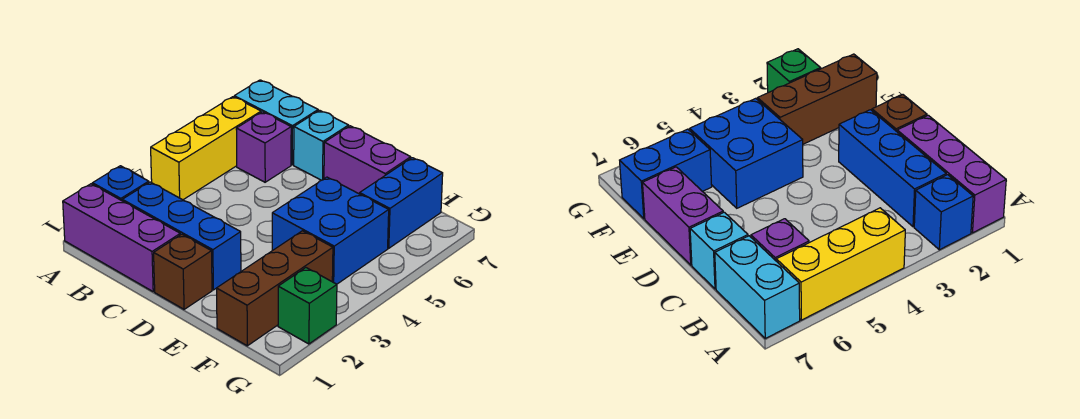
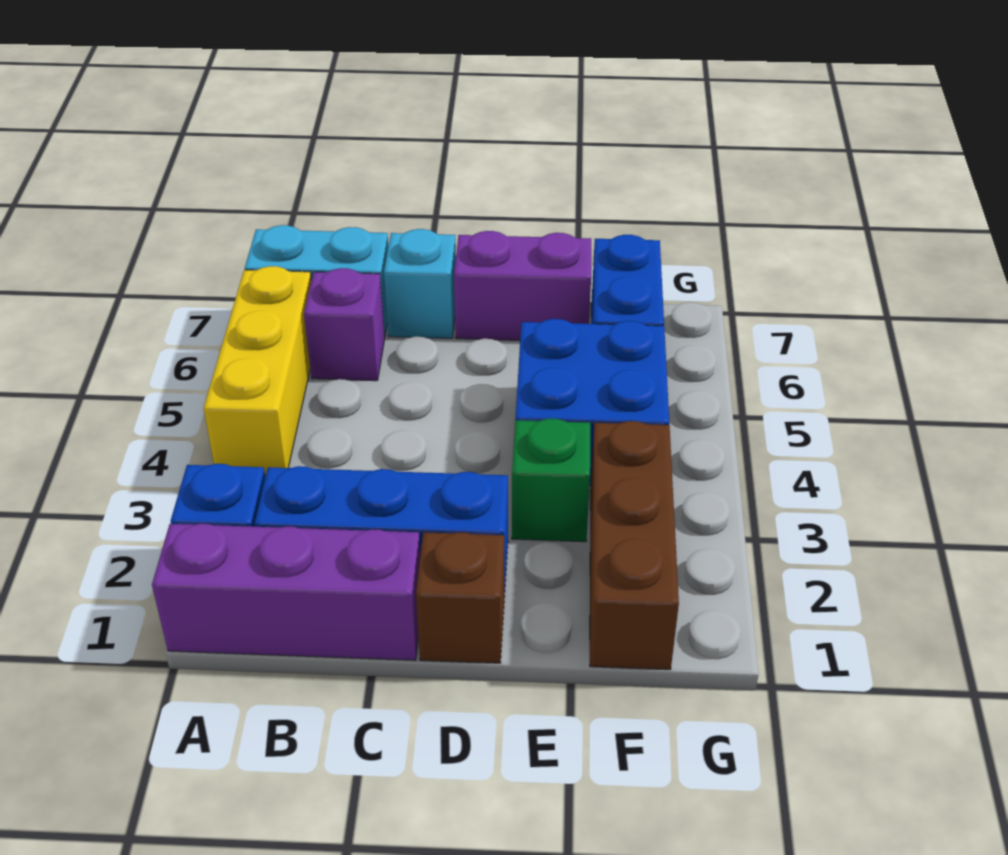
green brick G2 level 1 -> green brick E3 level 1

